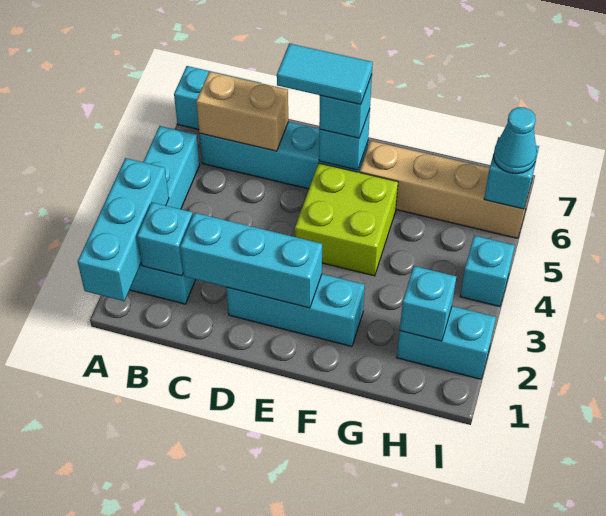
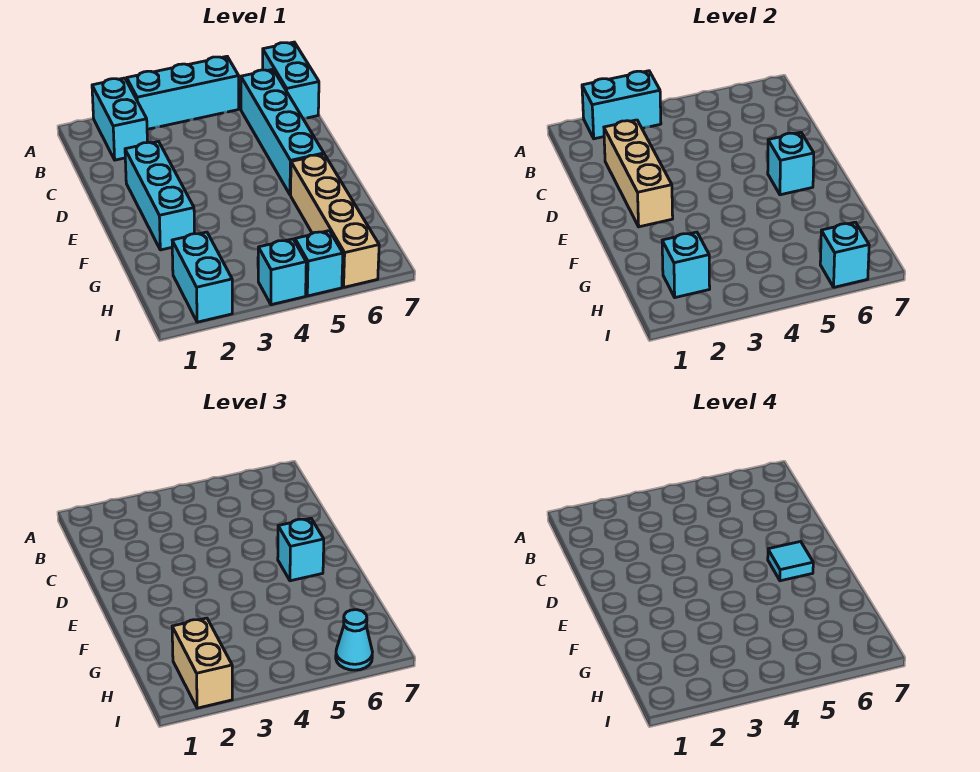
cyan brick A1:A3 level 2 -> cyan brick A2:A3 level 2
cyan brick B2 level 2 -> cyan brick I5 level 1
tan brick B6:C6 level 2 -> tan brick H2:I2 level 3
cyan brick C2:E2 level 2 -> tan brick C2:E2 level 2
cyan tile D6:E6 level 4 -> cyan tile E6 level 4
lime brick E4:F5 level 1 -> none

